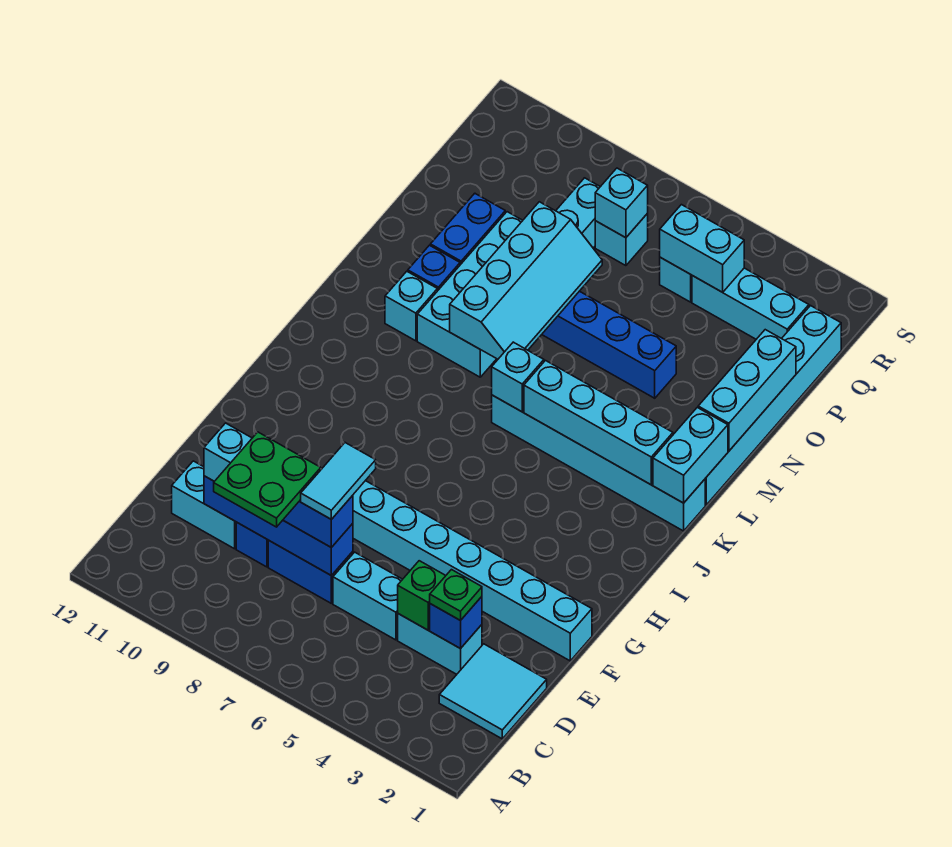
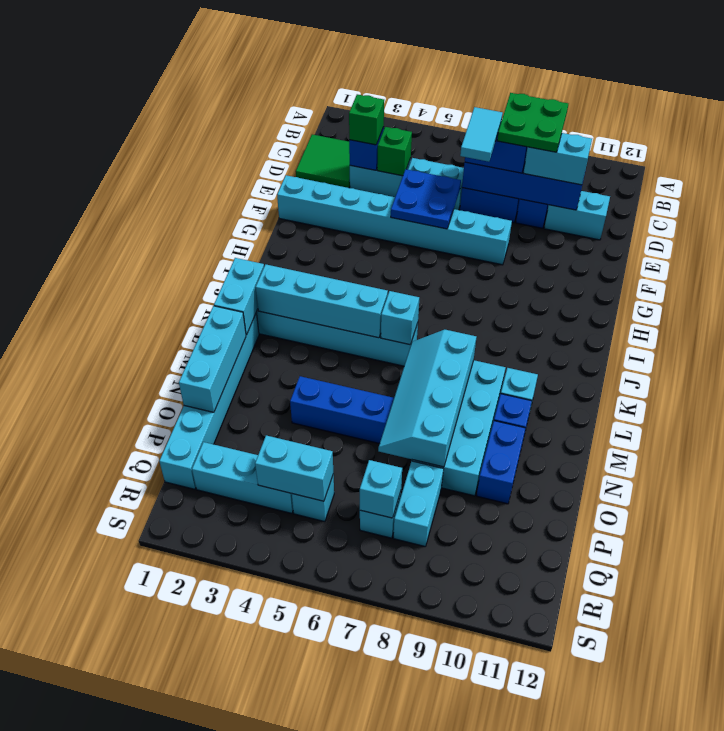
cyan tile C1:D2 level 1 -> green tile C1:D2 level 1
green plate D3 level 3 -> green brick D3 level 3
none -> blue plate E5:F6 level 2

